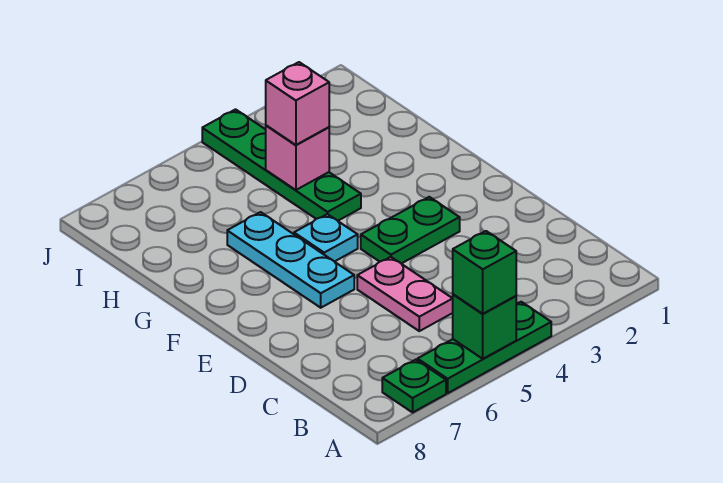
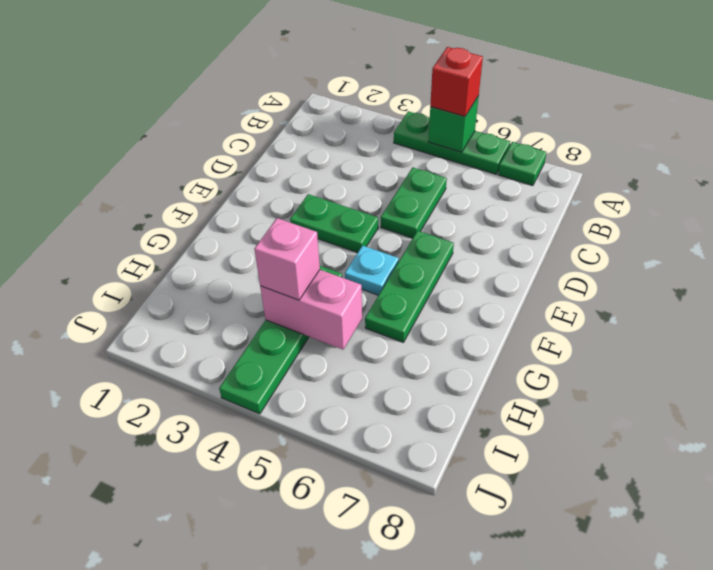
green brick A5 level 3 -> red brick A5 level 3
pink plate C5:D5 level 1 -> green plate C5:D5 level 1
cyan plate E6:G6 level 1 -> green plate E6:G6 level 1
pink brick H4 level 2 -> pink brick H4:H5 level 2

